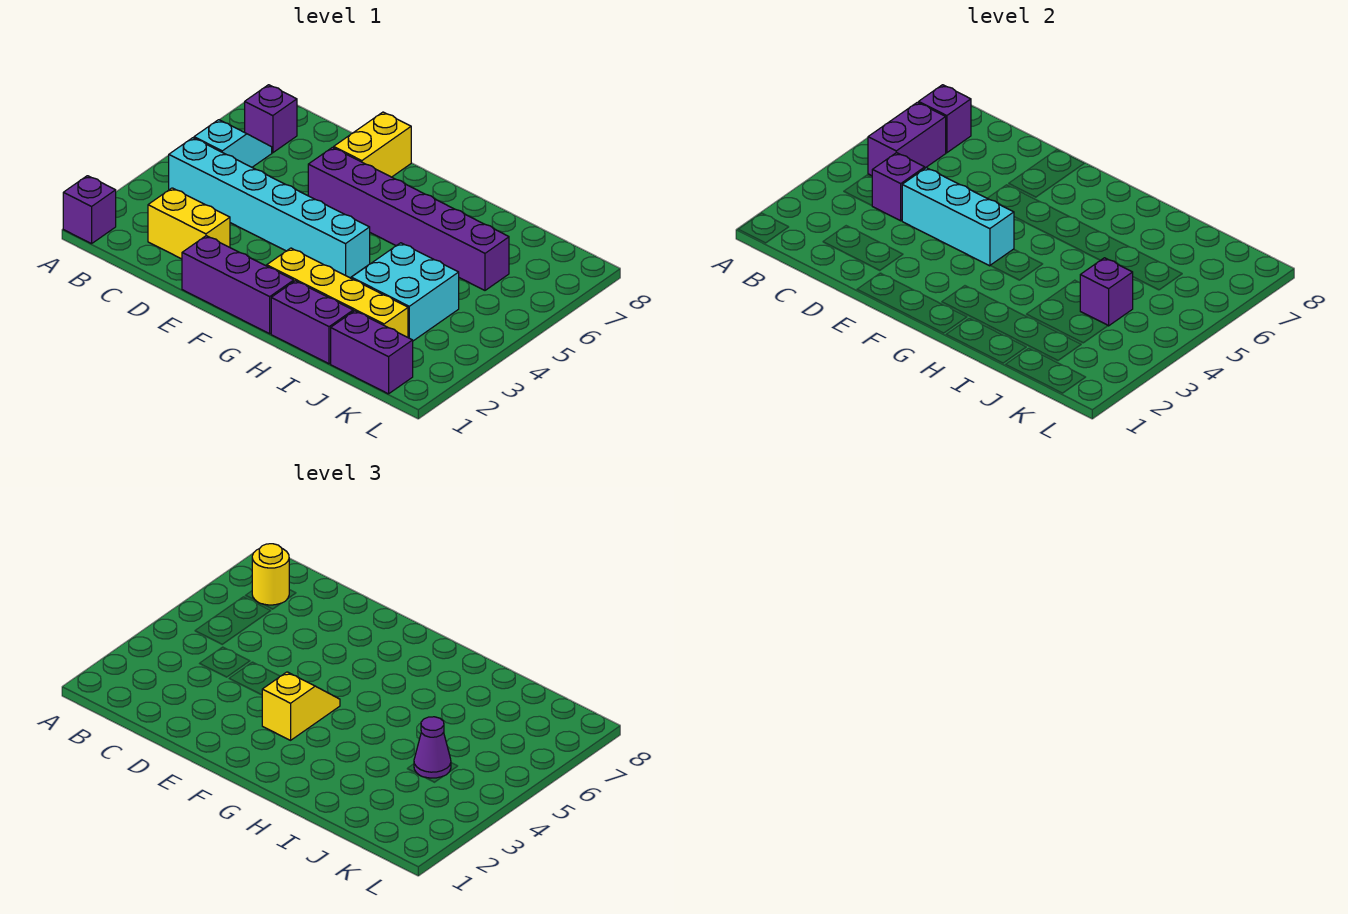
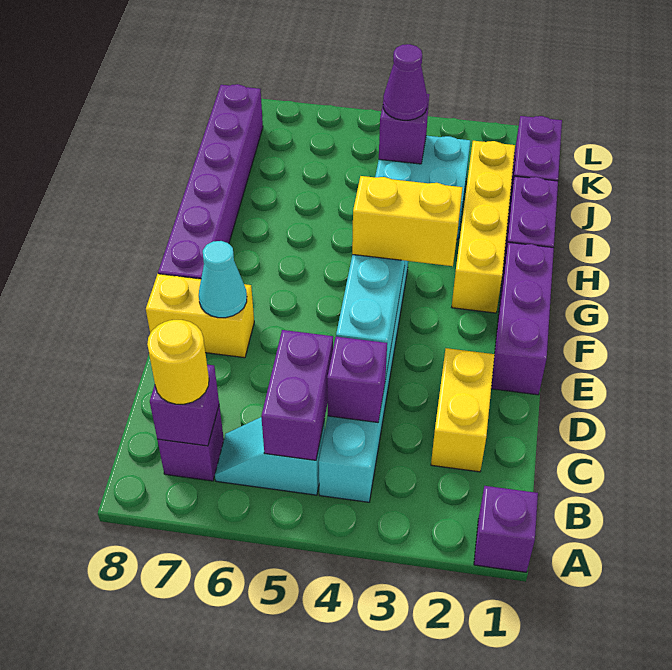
purple brick B5:B6 level 2 -> purple brick B5:C5 level 2
purple brick E6:J6 level 1 -> purple brick F8:K8 level 1
none -> cyan cone E7 level 2
yellow slope F3:F4 level 3 top 3 -> yellow brick F3:F4 level 3

